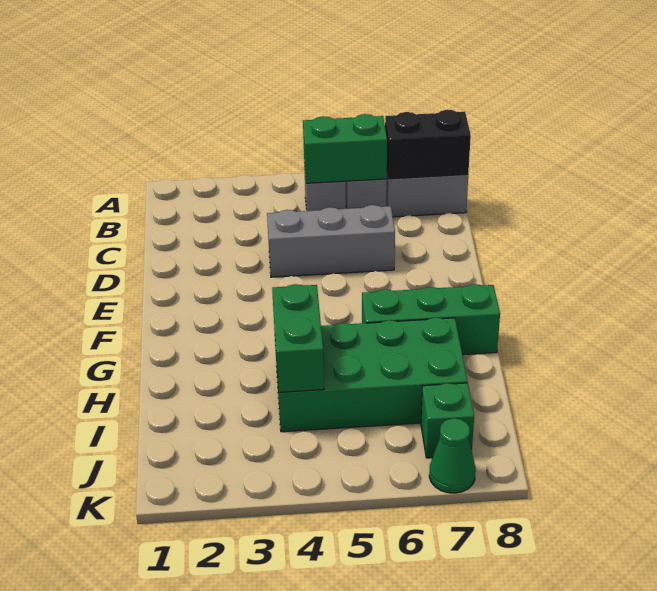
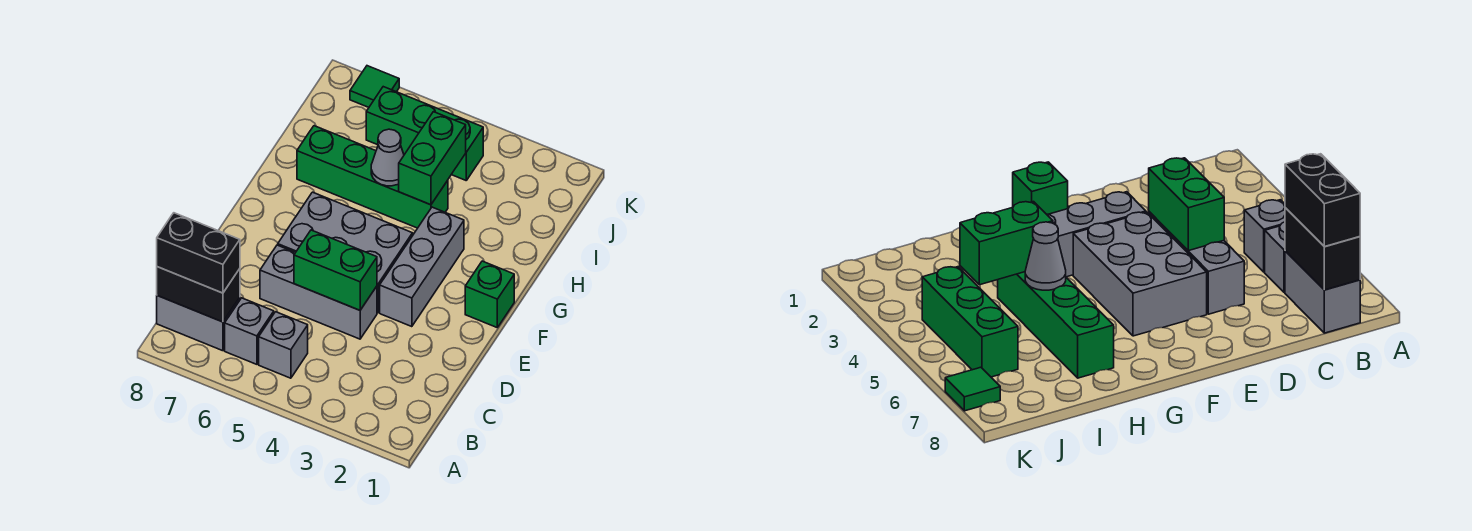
green brick B5:B6 level 2 -> green brick D4:D5 level 2
none -> black brick B7:B8 level 3
none -> grey brick E3:G3 level 1
none -> grey brick E4:F6 level 1
green brick G6:G8 level 1 -> green brick J4:J6 level 1
green brick H4:I7 level 1 -> green brick H4:H7 level 1
none -> grey cone H5 level 2
green brick J7 level 1 -> green brick F1 level 1
green cone K7 level 1 -> green tile K7 level 1

